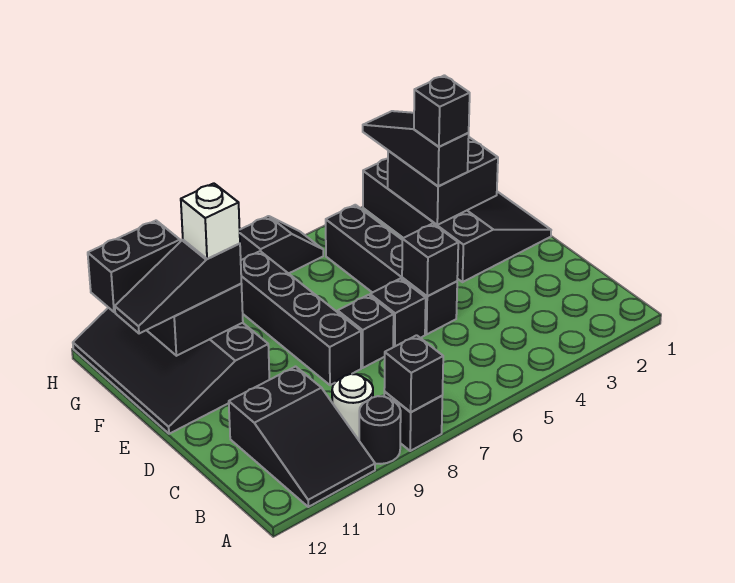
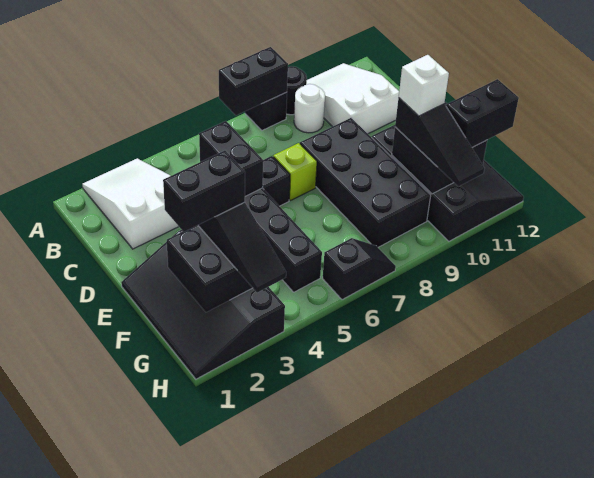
none -> white slope A2:C3 level 1 top C
black brick A8 level 2 -> black brick A7:A8 level 2
black slope A10:C11 level 1 top C -> white slope A10:C11 level 1 top C
black brick D5 level 2 -> black brick C5:D5 level 2
black brick D7 level 1 -> lime brick D7 level 1
black brick D8:G8 level 1 -> black brick D8:G9 level 1
black brick F3 level 4 -> black brick F2:F3 level 4
black slope F10:F12 level 3 top 10 -> black slope F10:H10 level 3 top F
black slope H6:H7 level 1 top 7 -> black slope H6:H7 level 1 top 6

